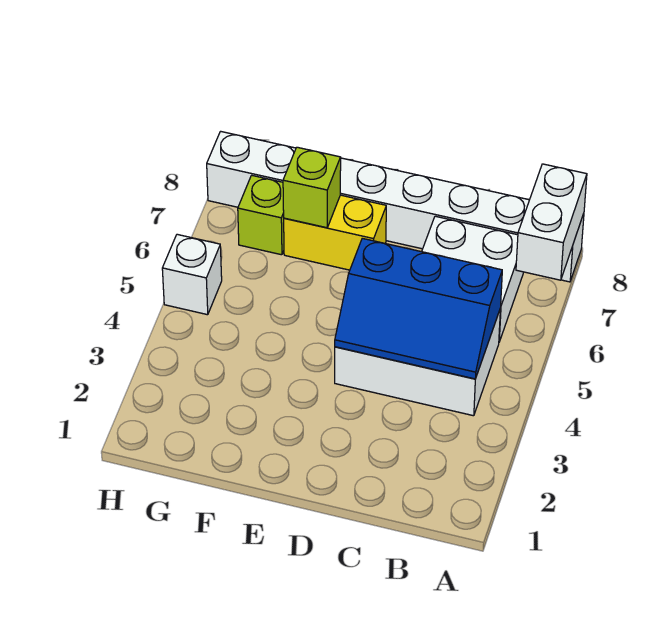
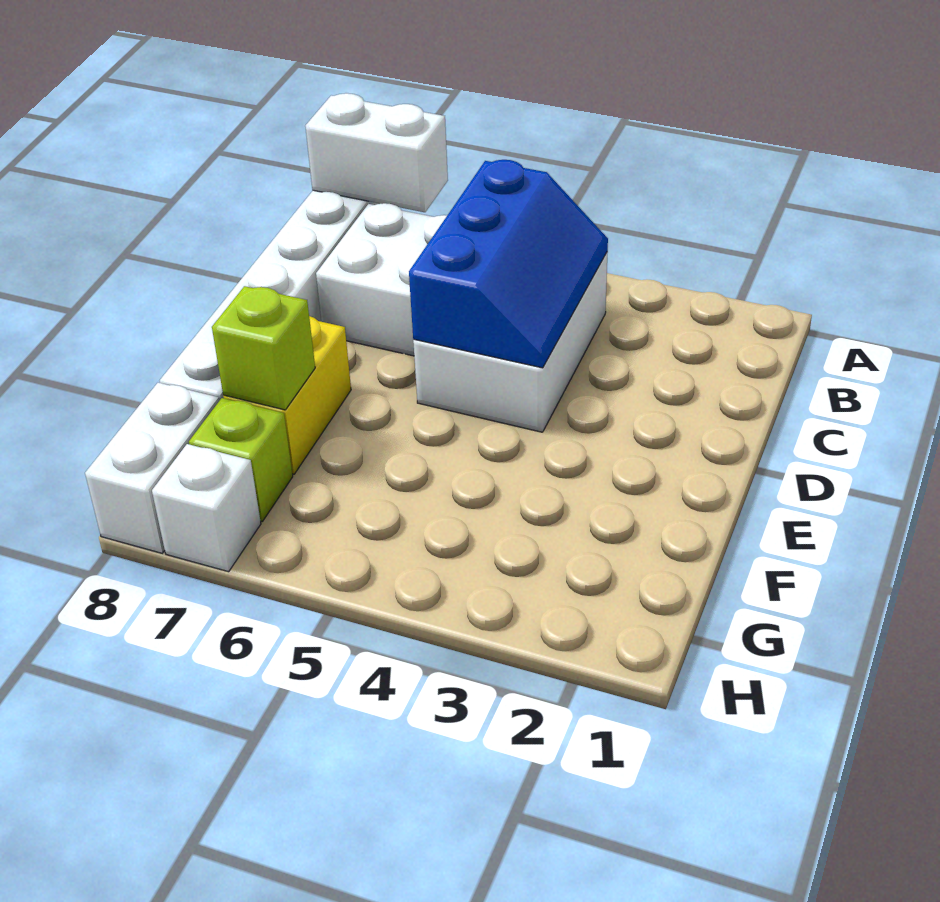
white brick H5 level 1 -> white brick H7 level 1

